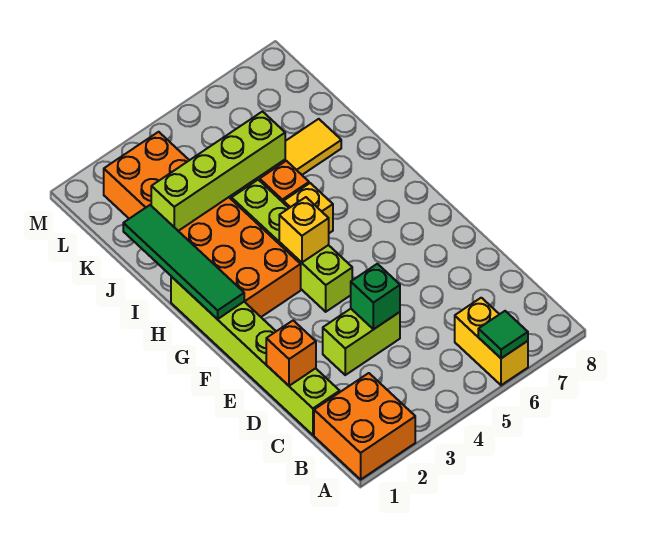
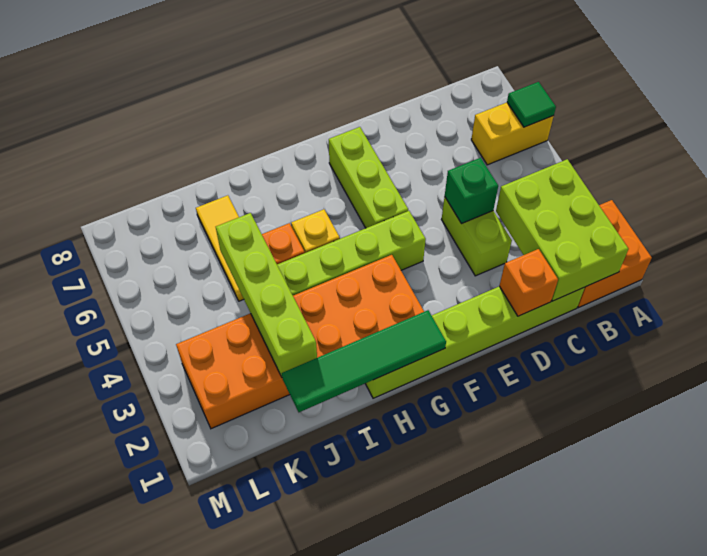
none -> lime brick B1:C3 level 2
none -> lime brick F5:F7 level 1
yellow brick G4 level 2 -> none

